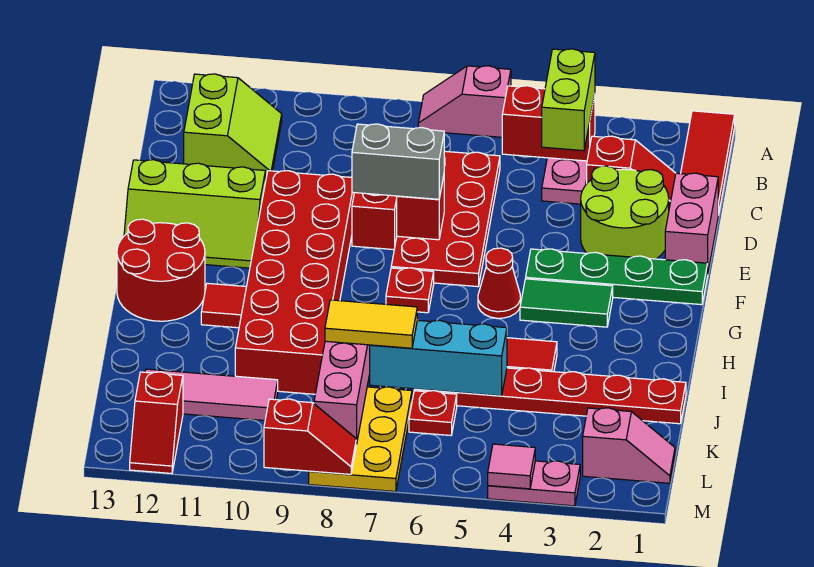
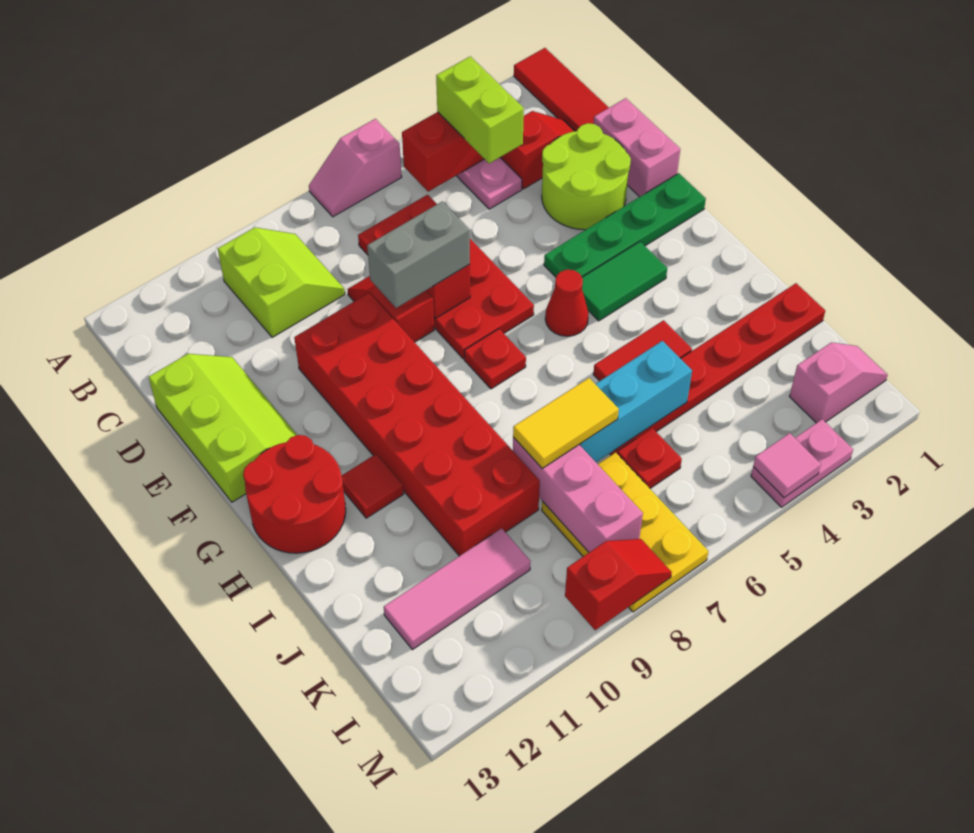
lime slope B11:C12 level 1 top 12 -> lime slope B9:C10 level 1 top 10
lime slope E11:F13 level 1 top E -> lime slope D12:F13 level 1 top 13
red slope L12:M12 level 1 top L -> none

